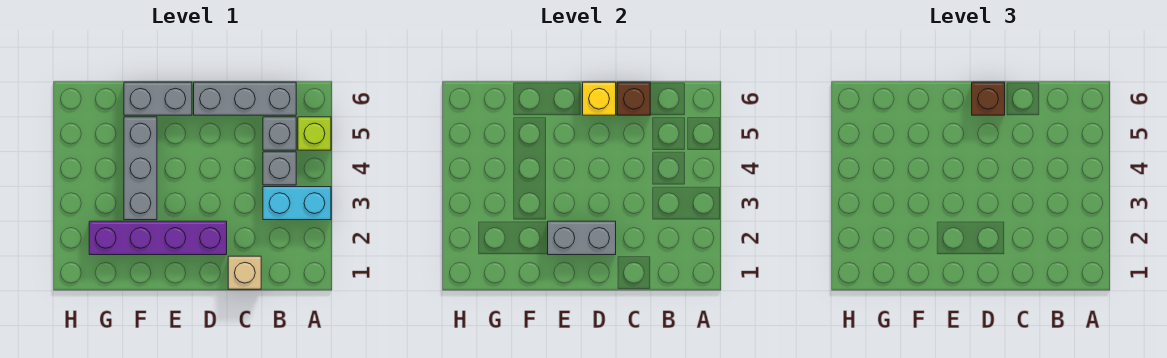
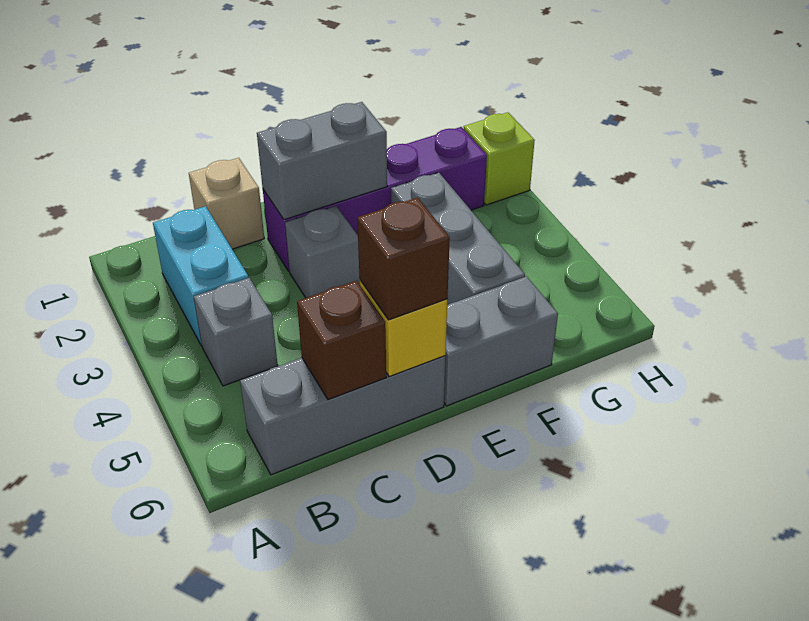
cyan brick A3:B3 level 1 -> cyan brick B2:B3 level 1
lime brick A5 level 1 -> lime brick H2 level 1
grey brick B5 level 1 -> grey brick D3 level 1

